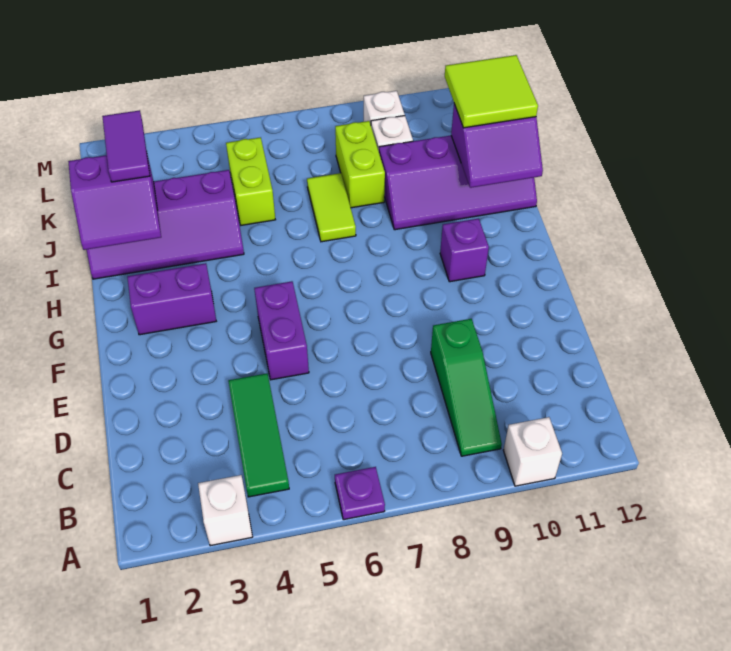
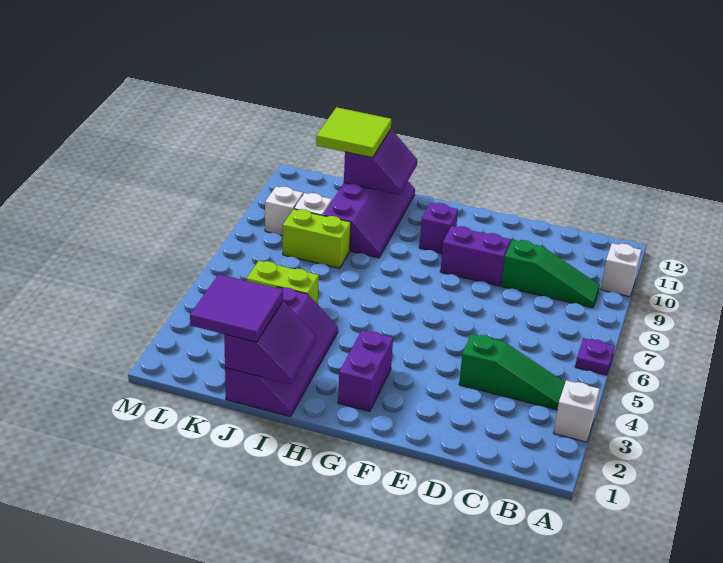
green tile B4:D4 level 1 -> green slope B4:D4 level 1 top D
purple brick E5:F5 level 1 -> purple brick E9:F9 level 1
lime tile I7:J7 level 1 -> none
purple tile J2:K2 level 3 -> purple tile J1:K2 level 3

